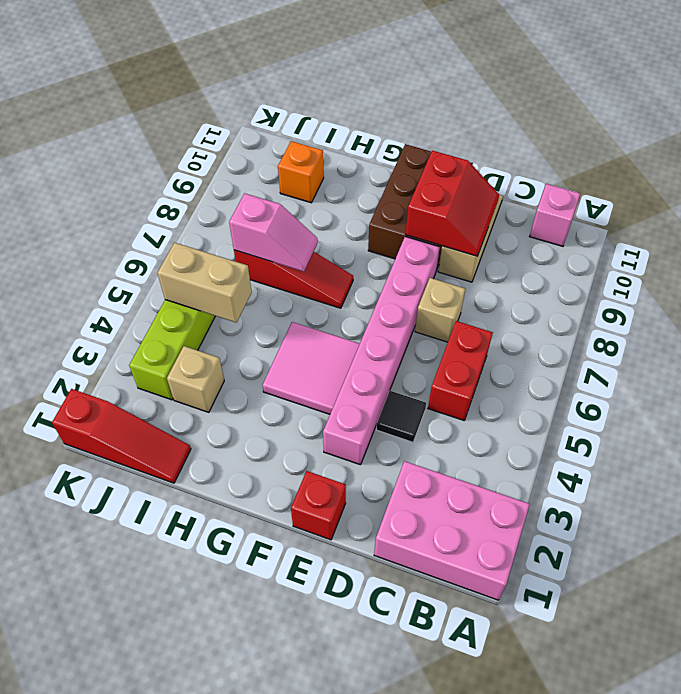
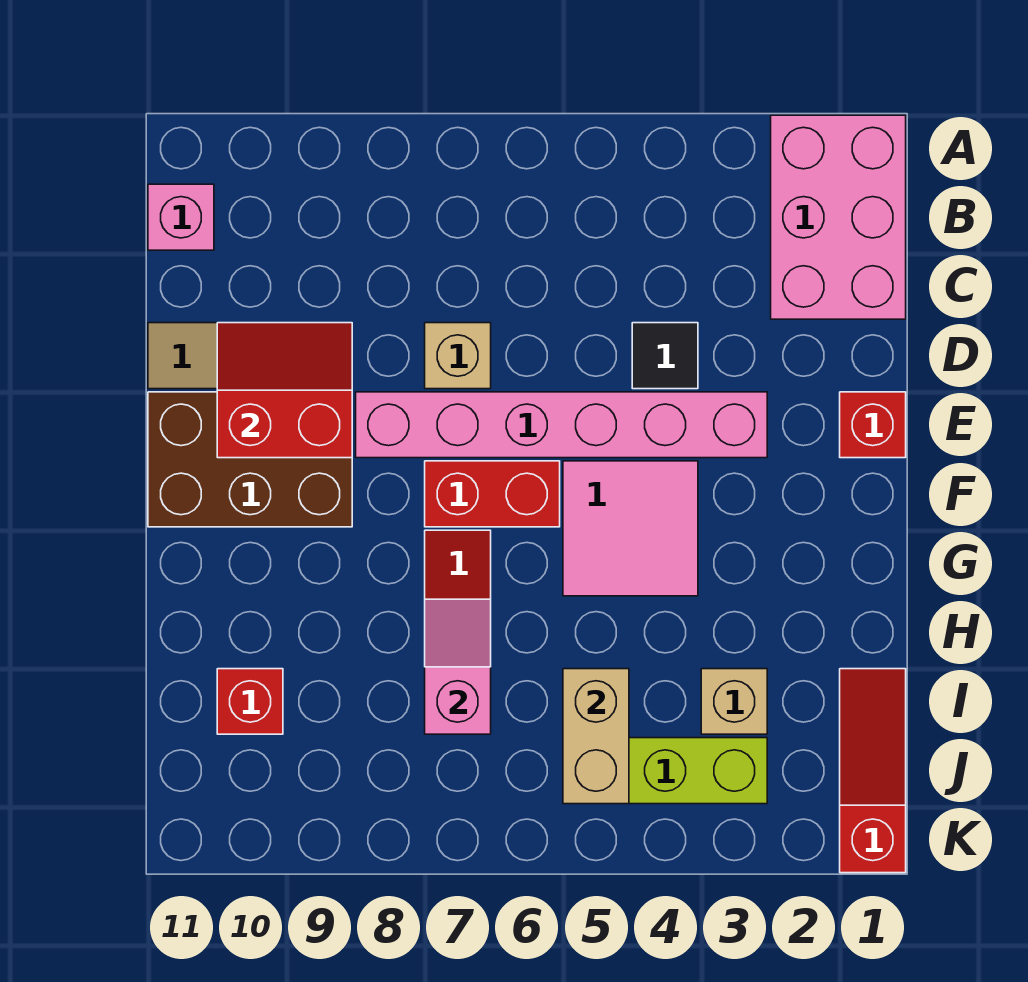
red brick C5:C6 level 1 -> red brick F6:F7 level 1
orange brick I10 level 1 -> red brick I10 level 1

